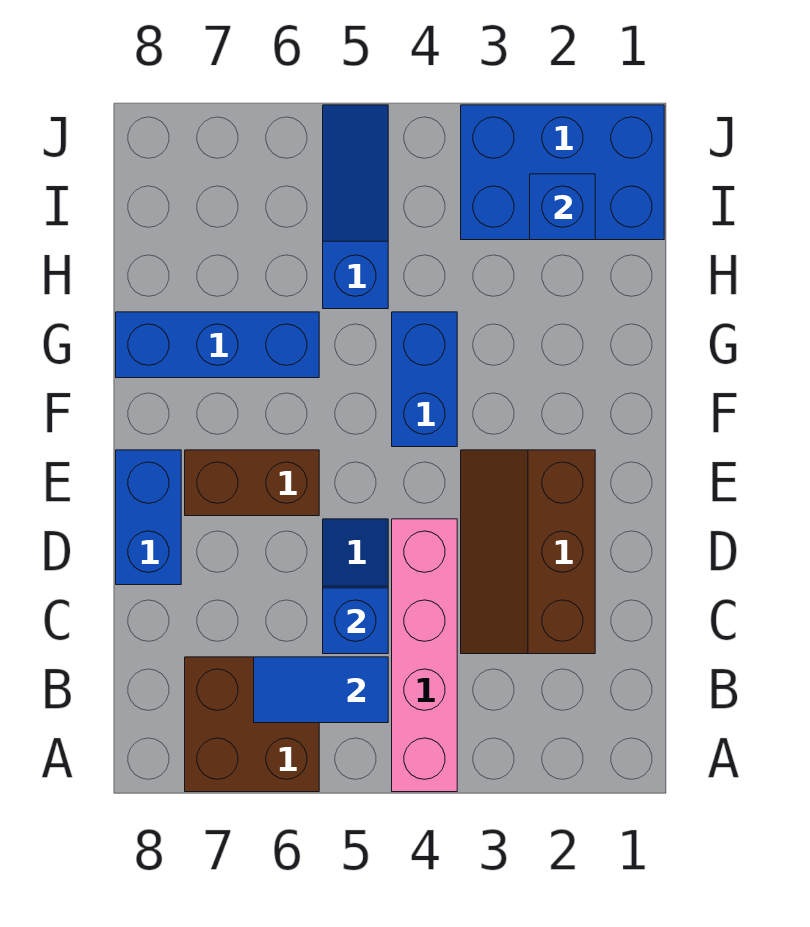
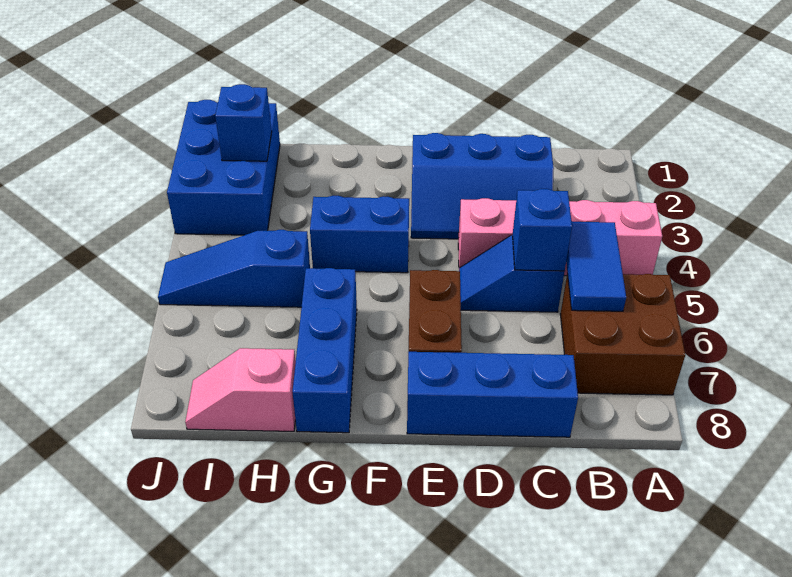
brown slope C2:E3 level 1 top 2 -> blue slope C2:E3 level 1 top 2
blue brick D8:E8 level 1 -> blue brick C8:E8 level 1
none -> pink slope H8:I8 level 1 top H

